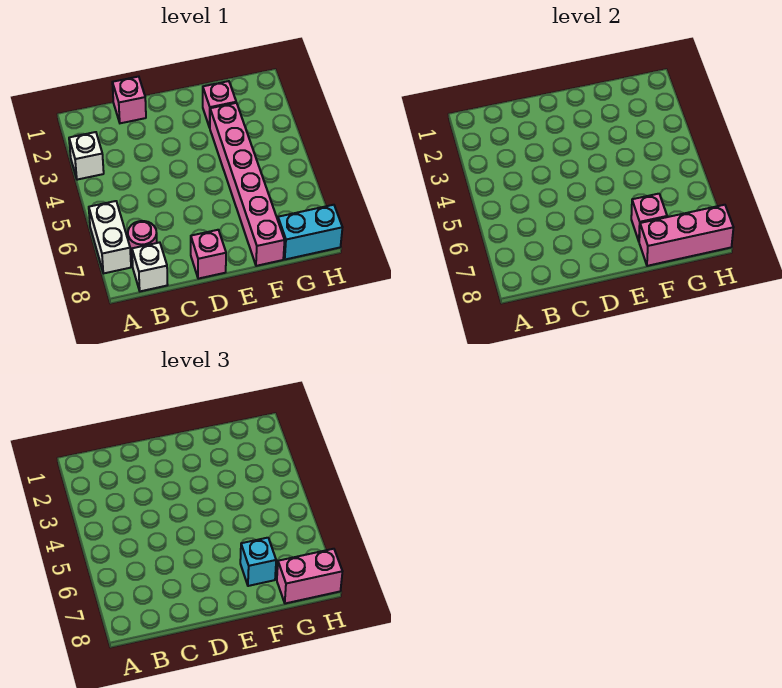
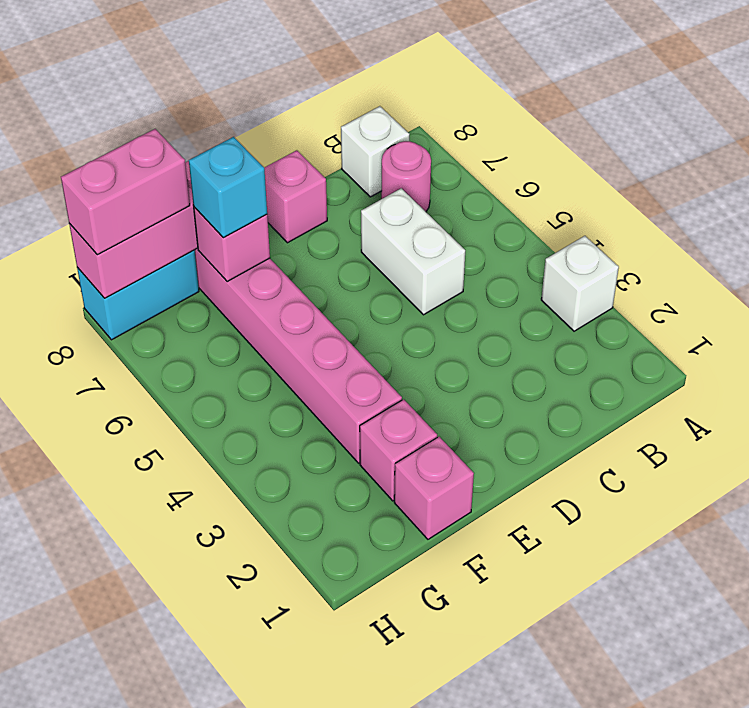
white brick A6:A7 level 1 -> white brick C5:C6 level 1
pink brick C1 level 1 -> pink brick F1 level 1

